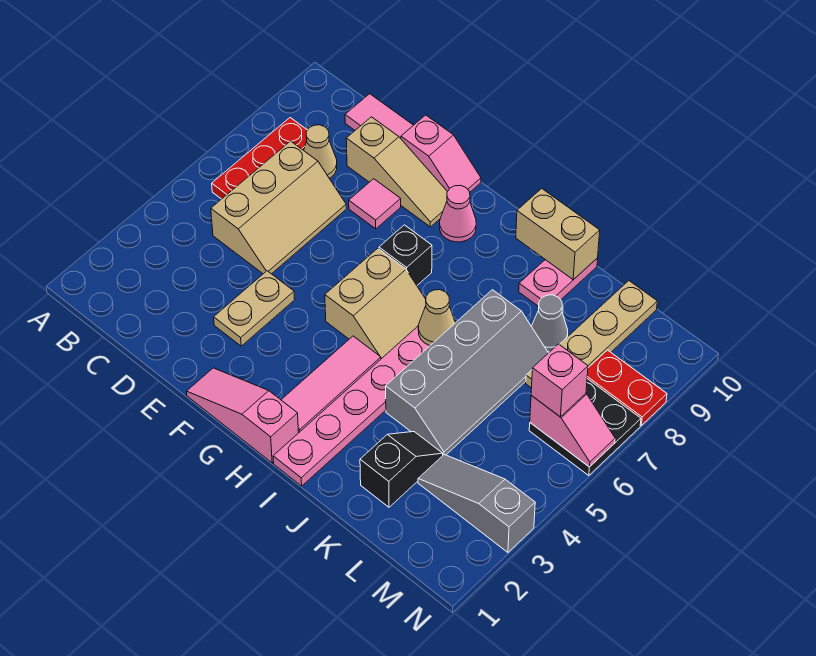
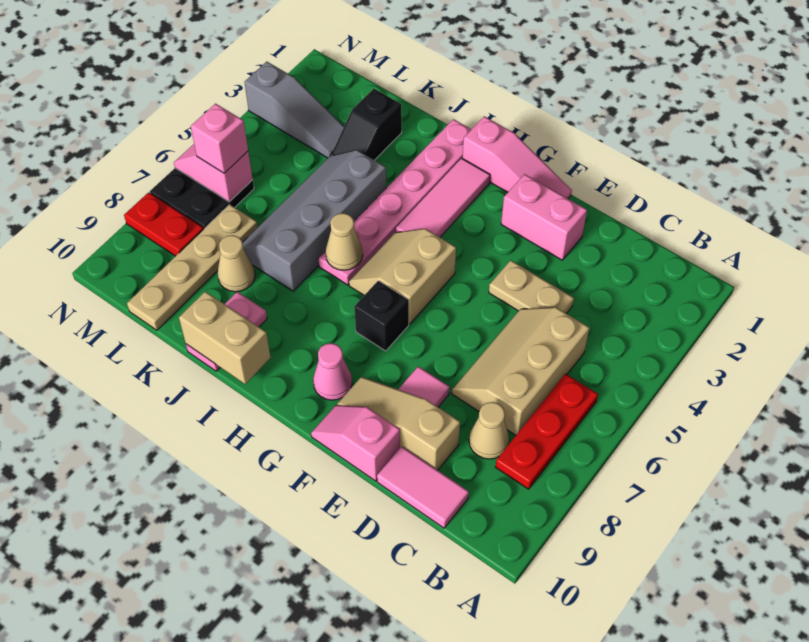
none -> pink brick E2:F2 level 1
tan plate E3:E4 level 1 -> tan plate D4:E4 level 1
grey cone K8 level 1 -> tan cone K8 level 1

